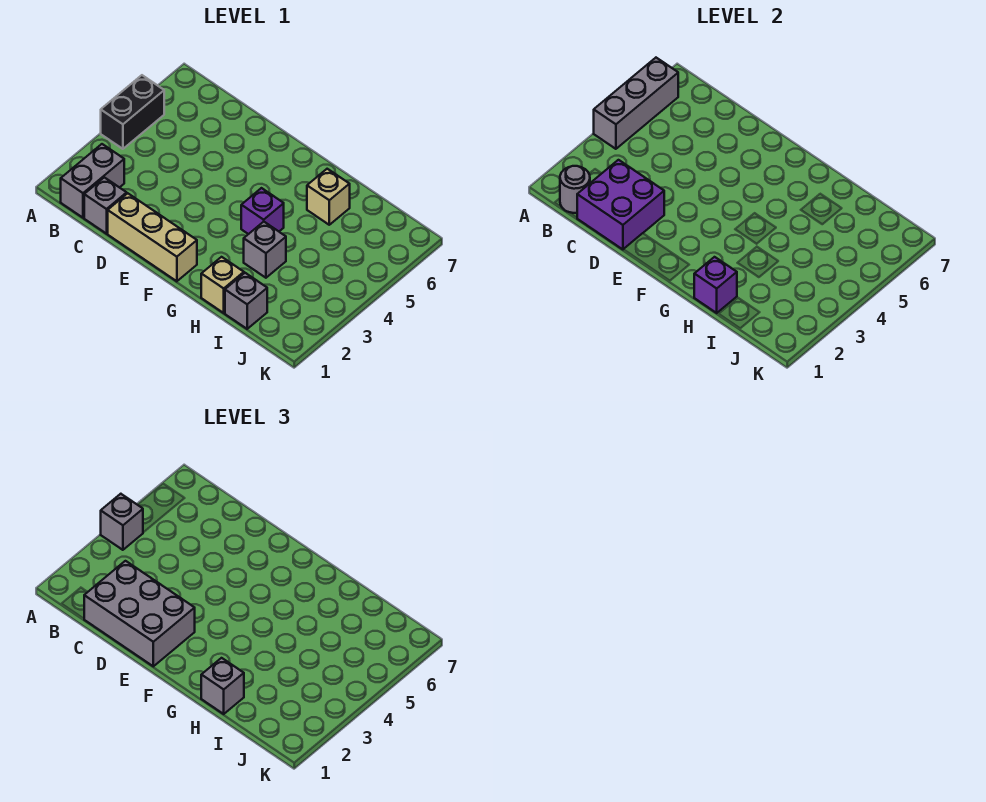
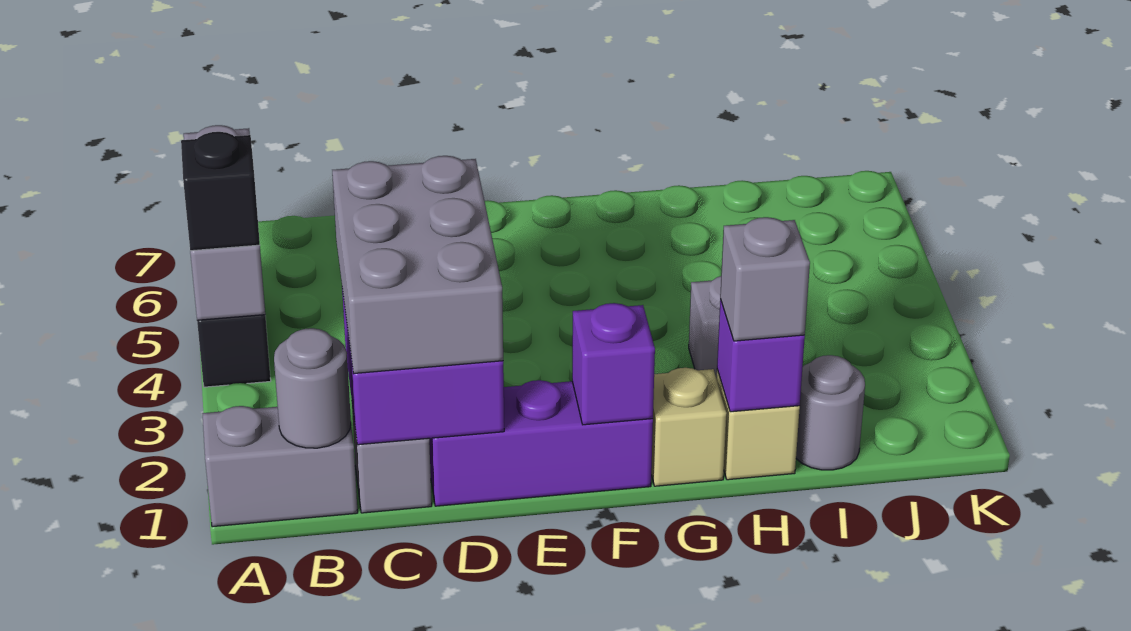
grey brick A4 level 3 -> black brick A4 level 3
grey brick B1:B2 level 1 -> grey brick A1:B1 level 1
grey brick C1:E2 level 3 -> grey brick C1:D3 level 3
tan brick D1:F1 level 1 -> purple brick D1:F1 level 1
purple brick G4 level 1 -> purple brick F1 level 2
tan brick H6 level 1 -> tan brick G1 level 1
grey brick I1 level 1 -> grey round brick I1 level 1

